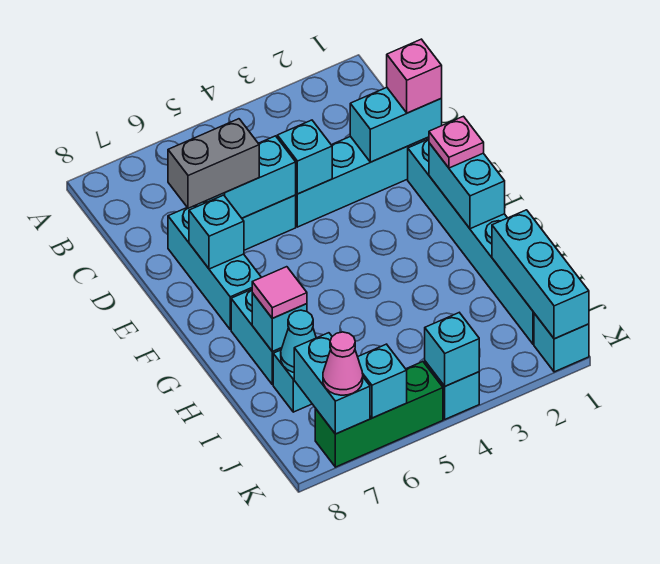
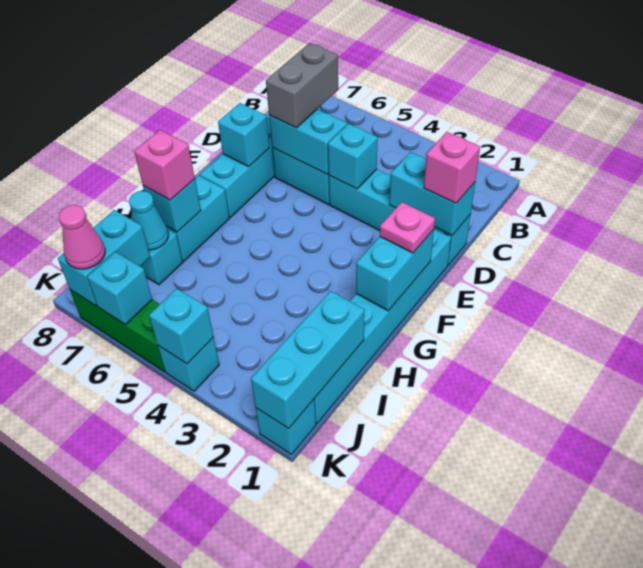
grey brick D6:D7 level 3 -> grey brick C6:D6 level 3
pink tile H7 level 3 -> pink brick H7 level 3

